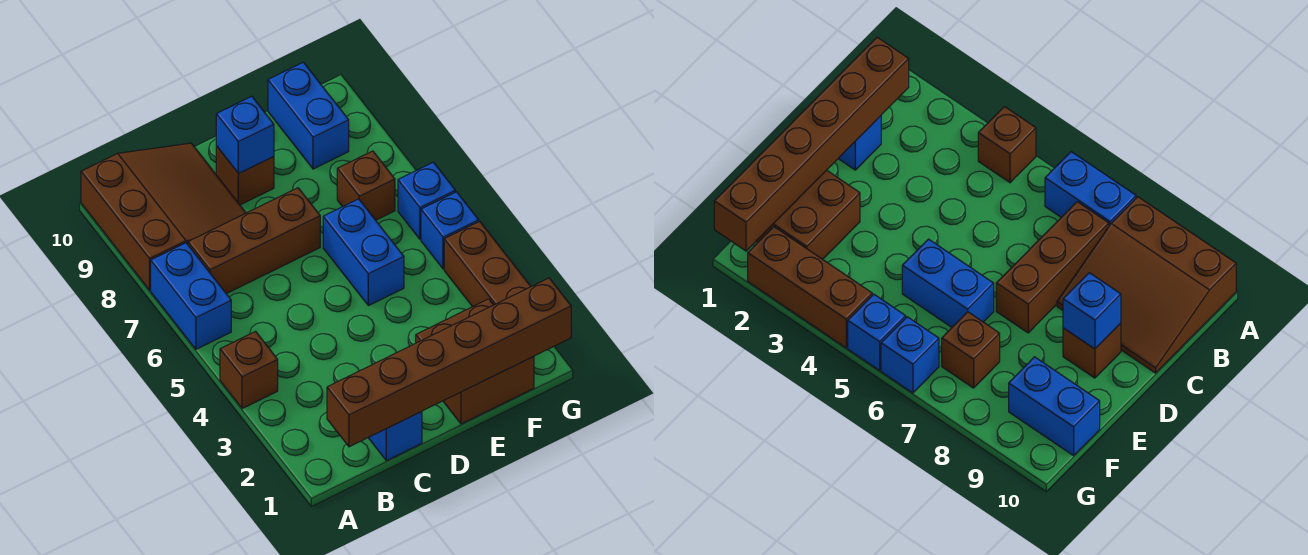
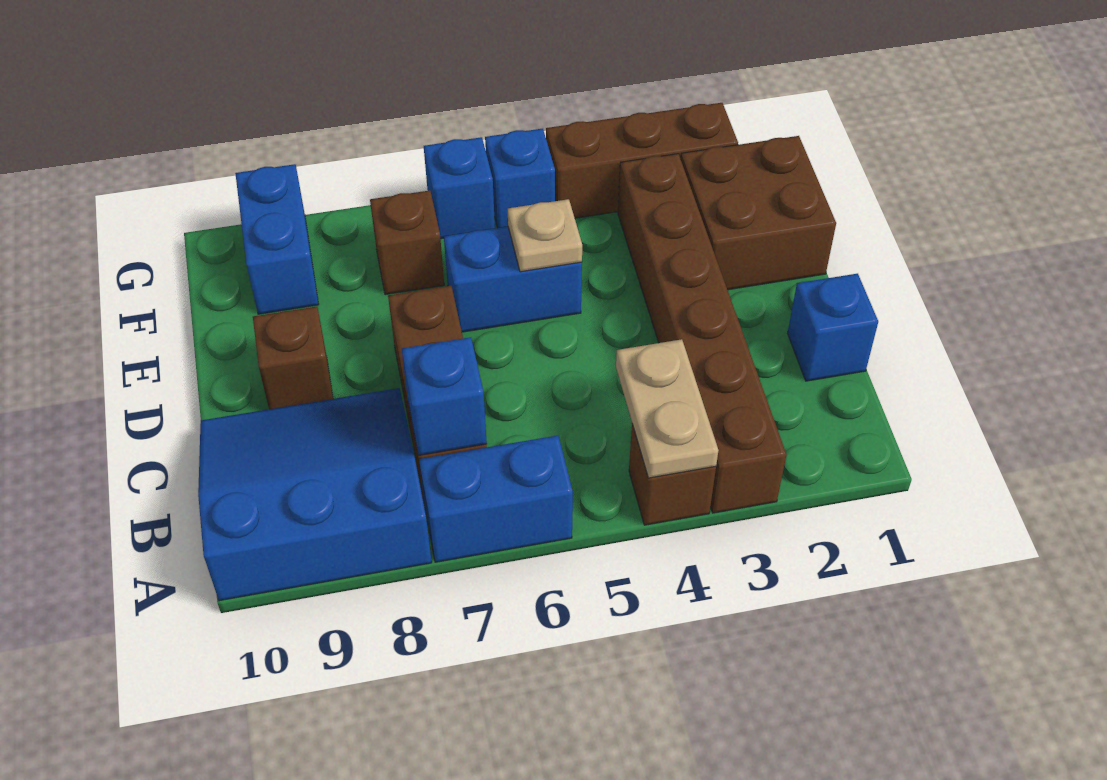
none -> tan plate A4:B4 level 2
brown slope A8:C10 level 1 top A -> blue slope A8:C10 level 1 top A
brown brick B1:G1 level 2 -> brown brick A3:F3 level 1
blue brick D9 level 2 -> blue brick B7 level 2
none -> tan plate E5 level 2
blue brick F9:F10 level 1 -> blue brick F9:G9 level 1

